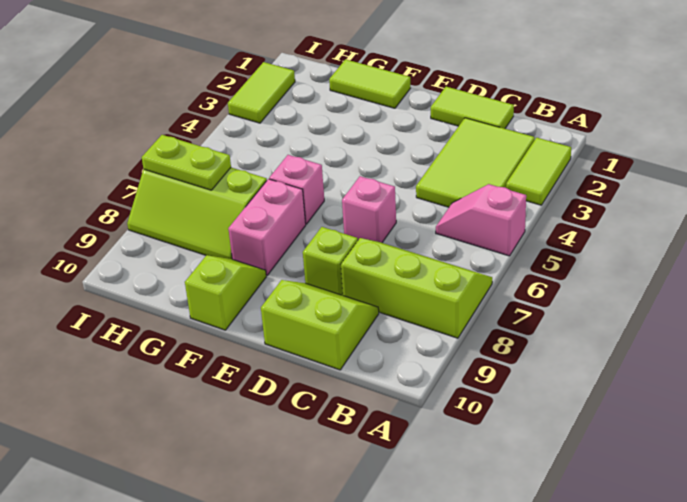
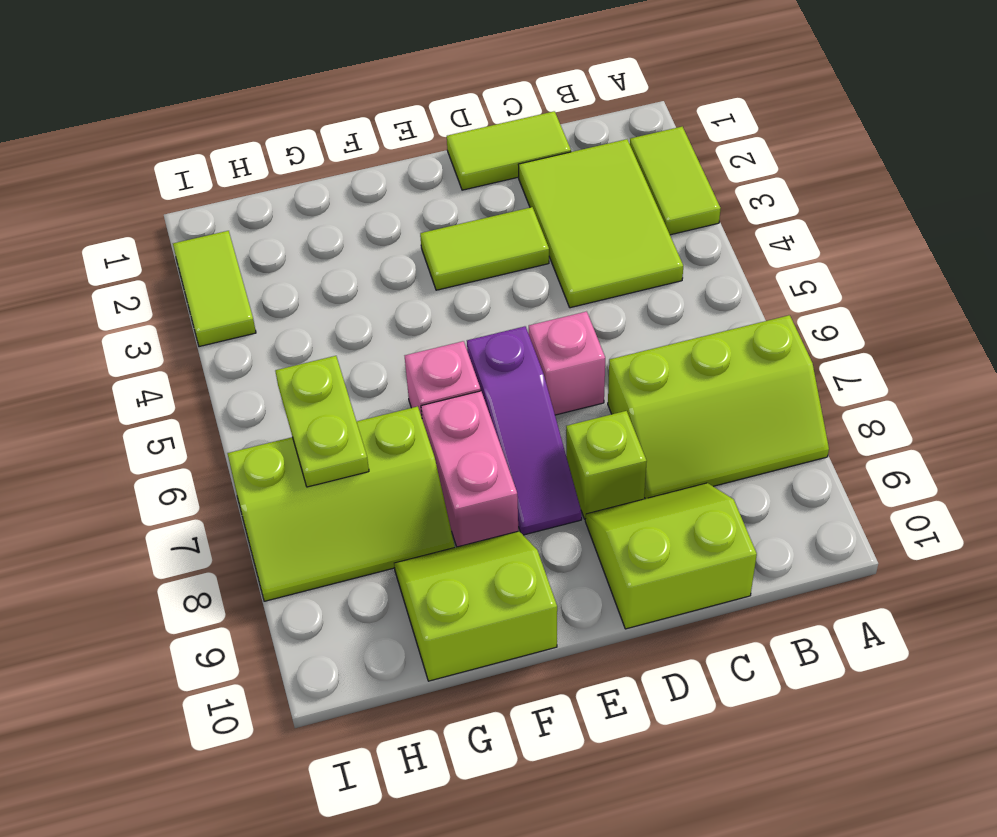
pink slope A5:B5 level 1 top A -> none
lime slope A7:C8 level 1 top 8 -> lime slope A7:C8 level 1 top 7
none -> purple slope E6:E8 level 1 top 6
lime tile F1:G1 level 1 -> lime tile D3:E3 level 1
lime slope F9:F10 level 1 top 10 -> lime slope F9:G10 level 1 top 10
lime plate H7:I7 level 2 -> lime plate H6:H7 level 2

